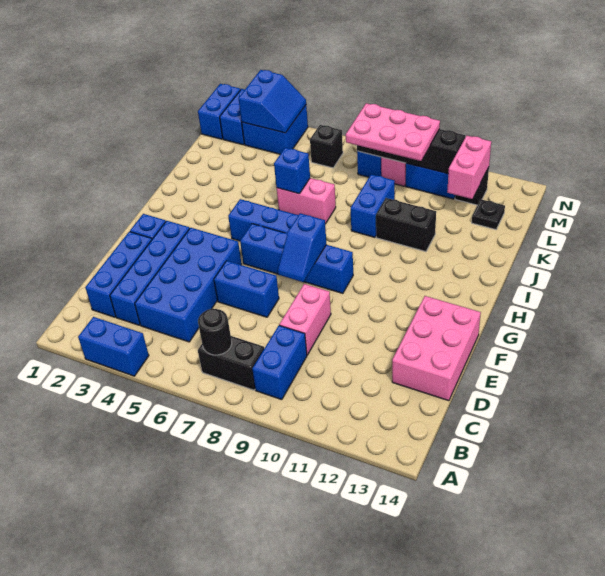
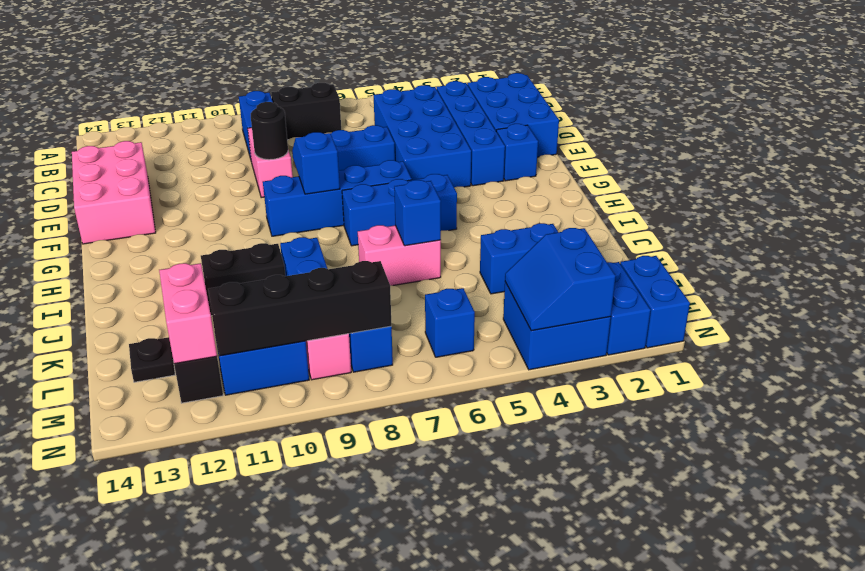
blue brick A3:A4 level 1 -> blue brick K3:K4 level 1
black round brick B7 level 2 -> black round brick E9 level 2
blue brick C2:E2 level 1 -> blue brick C1:E2 level 1
pink plate L8:M10 level 3 -> none
black brick M6 level 1 -> blue brick M6 level 1

